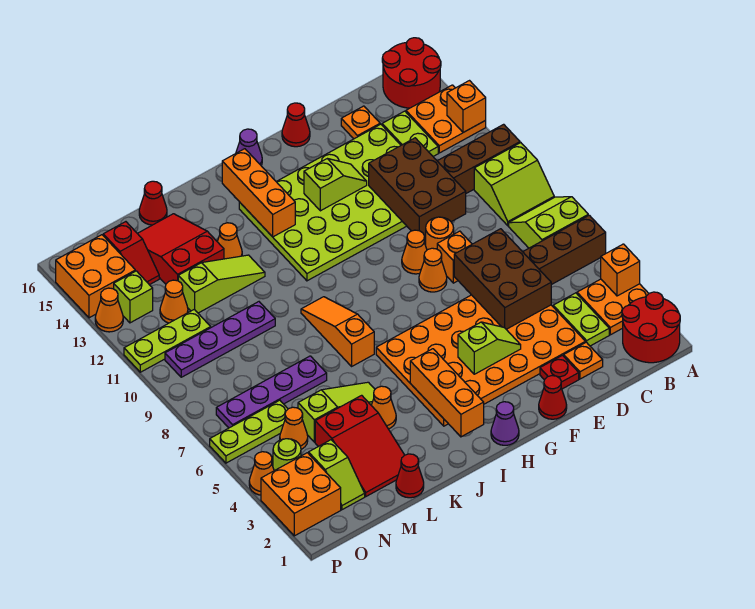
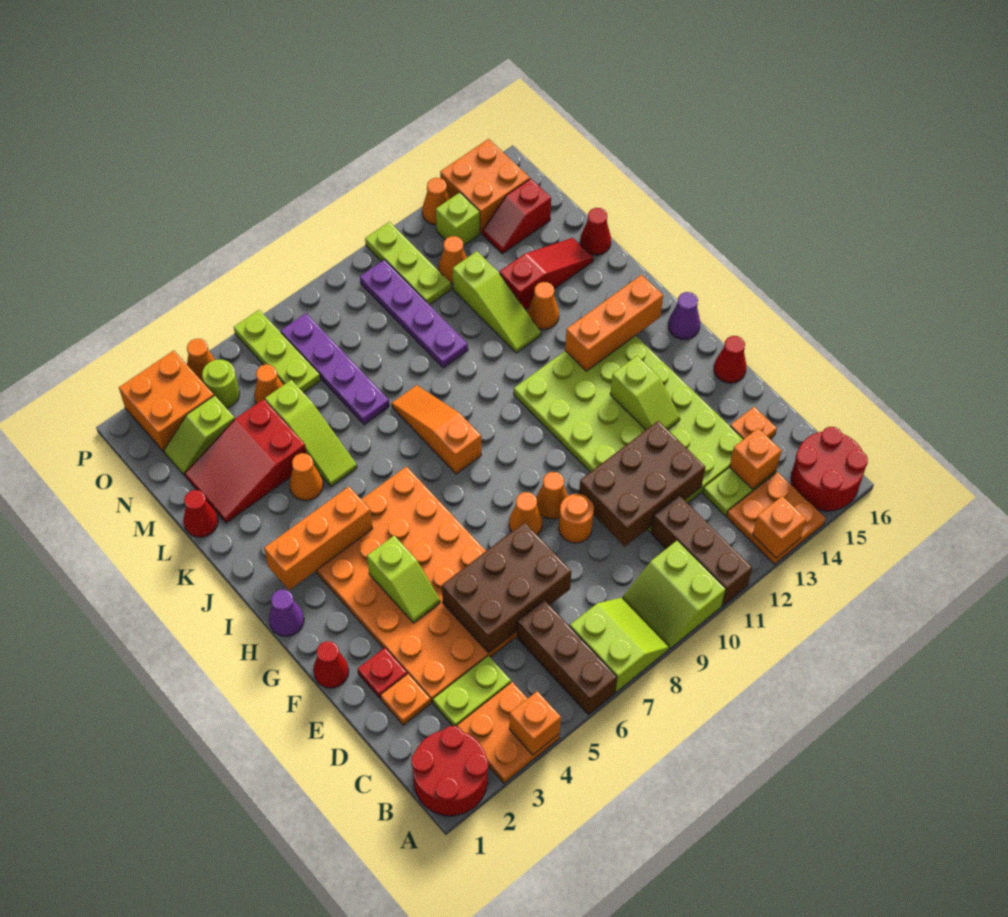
orange brick E8 level 1 -> orange brick C14 level 2
orange slope J7:J9 level 1 top 7 -> orange slope I8:K8 level 1 top I
red slope L13:M15 level 1 top 13 -> red slope L13:L15 level 1 top 13

